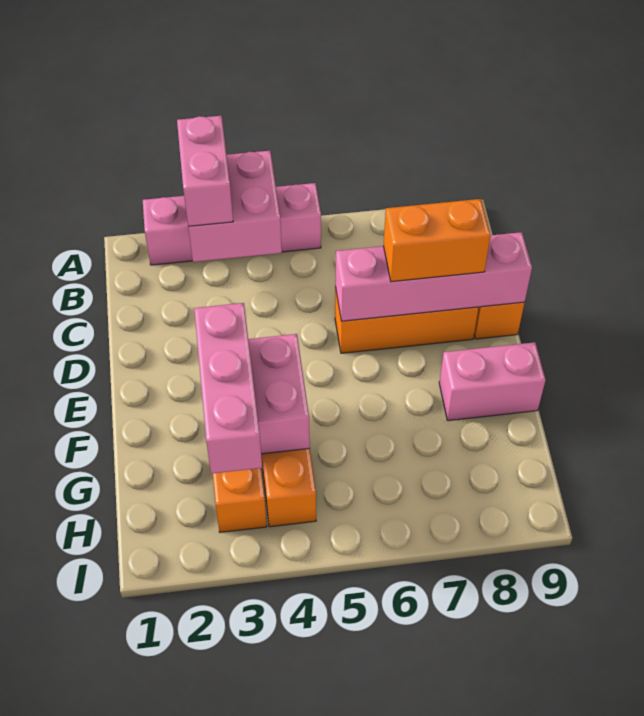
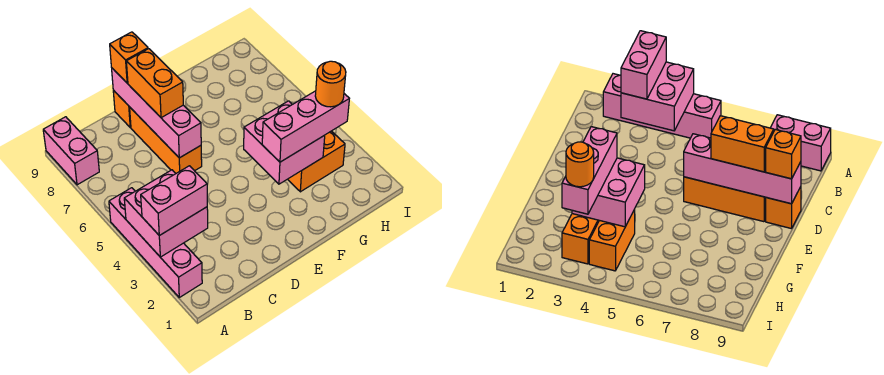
none -> orange brick D9 level 3
pink brick F8:F9 level 1 -> pink brick A8:A9 level 1
none -> orange round brick H3 level 4

